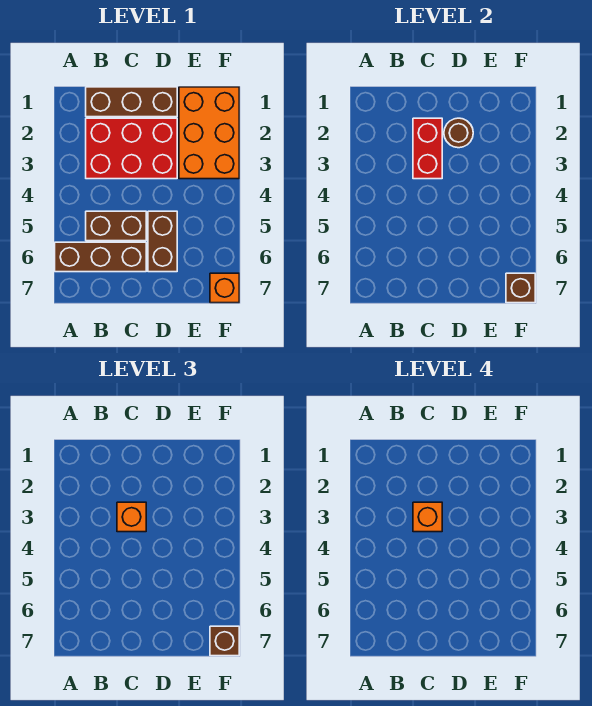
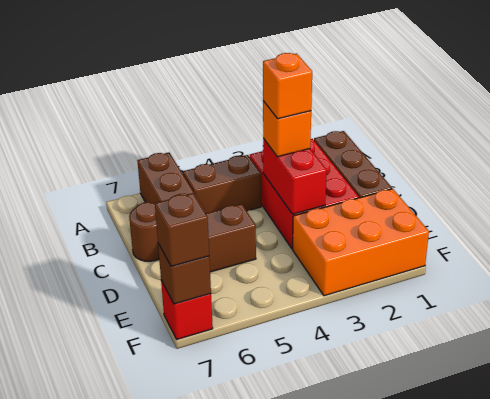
brown brick B5:C5 level 1 -> brown brick B4:B5 level 1
red brick C2:C3 level 2 -> red brick C3:D3 level 2
brown round brick D2 level 2 -> brown round brick C7 level 1
orange brick F7 level 1 -> red brick F7 level 1

